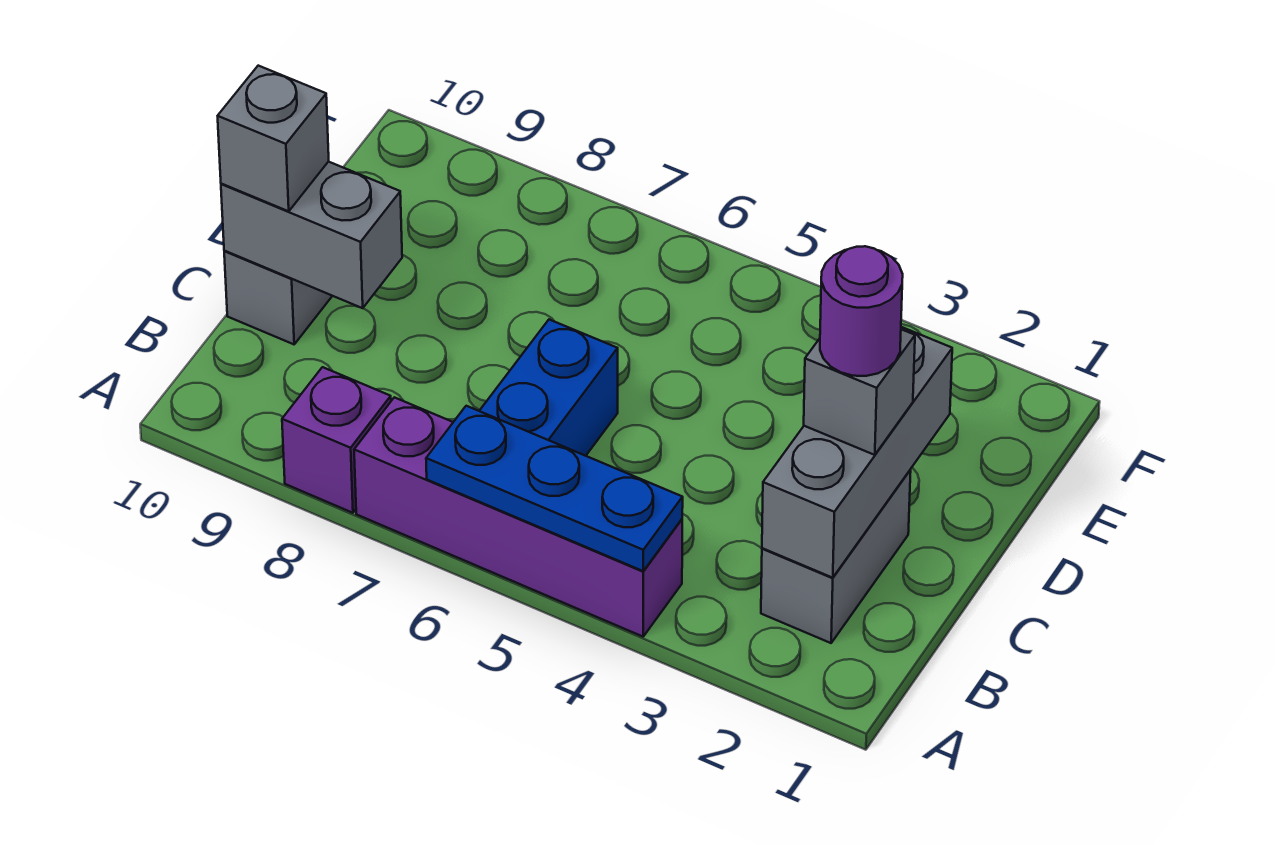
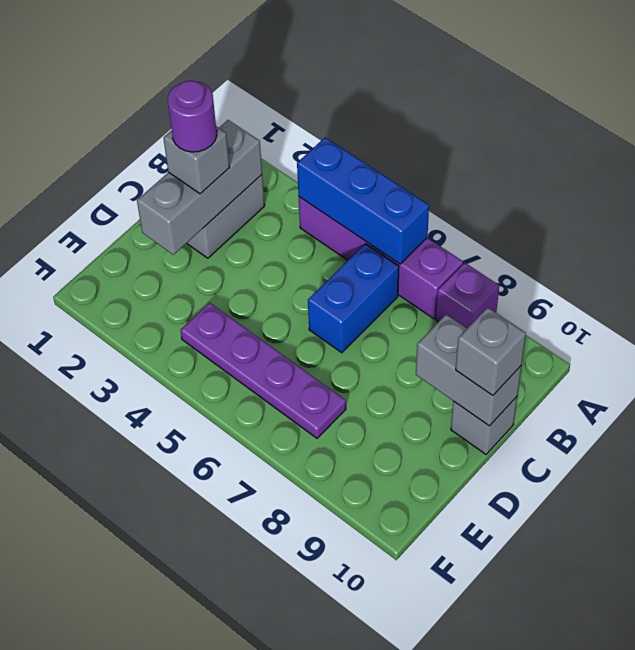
blue plate A4:A6 level 2 -> blue brick A4:A6 level 2
none -> purple plate E4:E7 level 1

